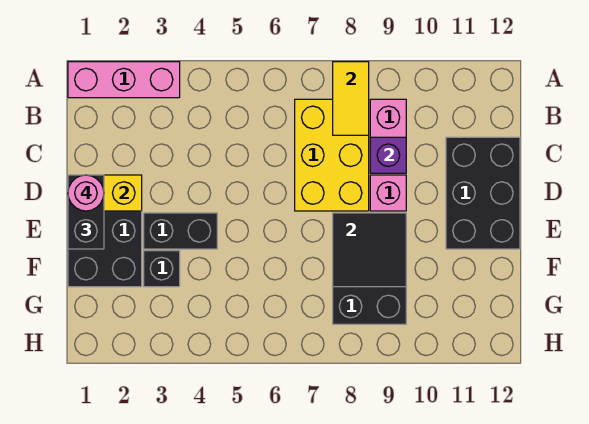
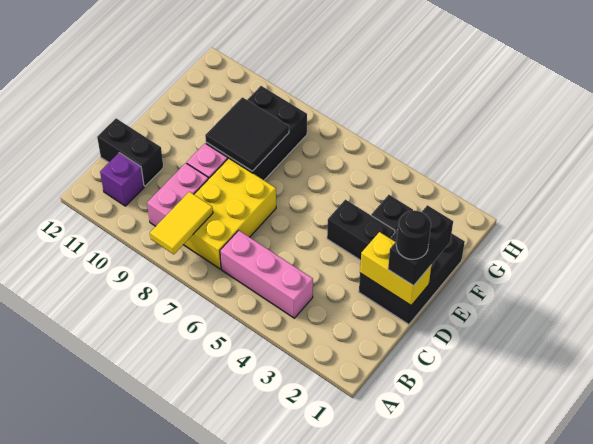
pink brick A1:A3 level 1 -> pink brick B4:B6 level 1
purple brick C9 level 2 -> purple brick B11 level 1
black brick C11:E12 level 1 -> black brick C11:C12 level 1
pink round brick D1 level 4 -> black round brick D1 level 4

